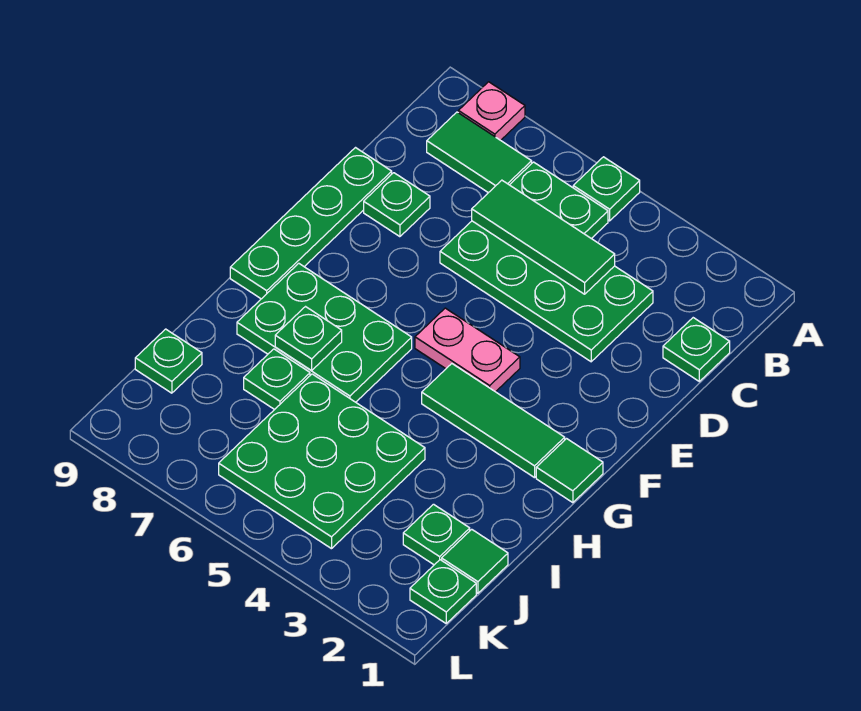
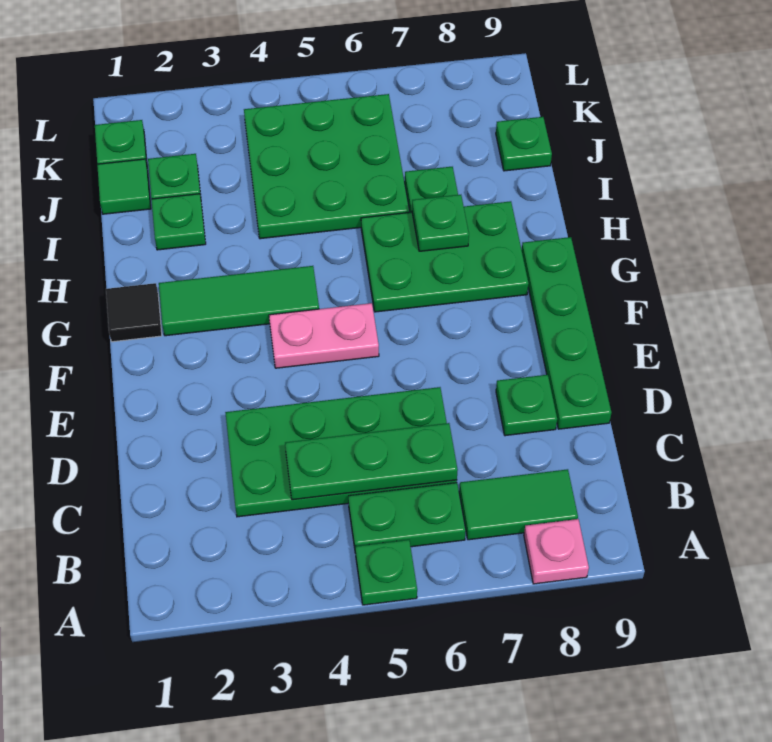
green plate C1 level 1 -> green plate I2 level 1
green tile C4:C6 level 2 -> green plate C4:C6 level 2
green tile G1 level 1 -> black tile G1 level 1

